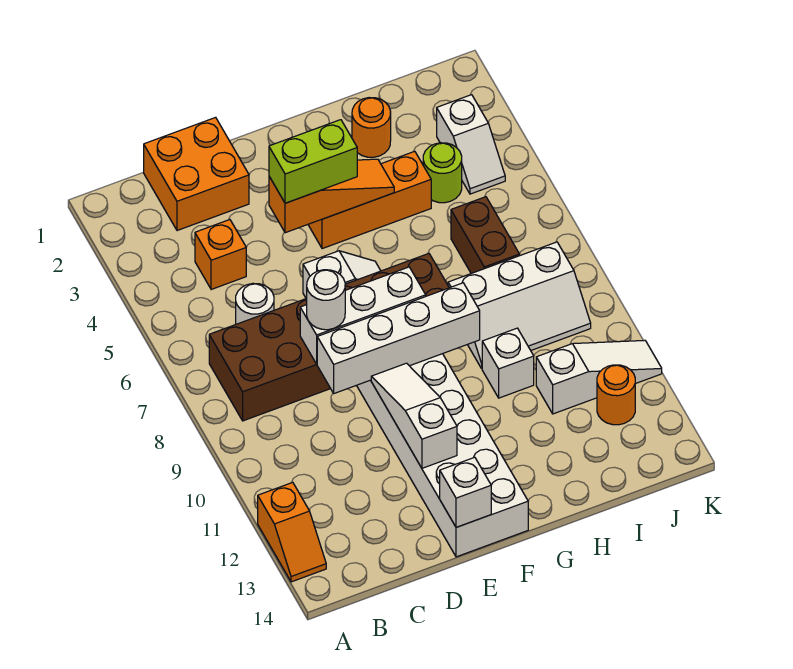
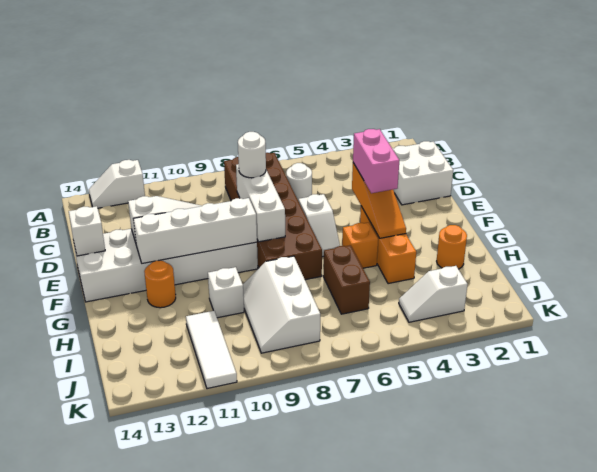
orange slope A12:A13 level 1 top 12 -> white slope A12:A13 level 1 top 12
orange brick C1:D2 level 1 -> white brick C1:D2 level 1
orange brick C4 level 1 -> orange brick G5 level 1
white brick D9:G9 level 2 -> white brick F9:F12 level 2
lime brick E4:F4 level 3 -> pink brick E4:F4 level 3
lime round brick I4 level 1 -> none
brown brick I6:I7 level 1 -> brown brick H6:I6 level 1
white slope I11:K11 level 1 top I -> white tile I11:K11 level 1
orange round brick J12 level 1 -> orange round brick G12 level 1

